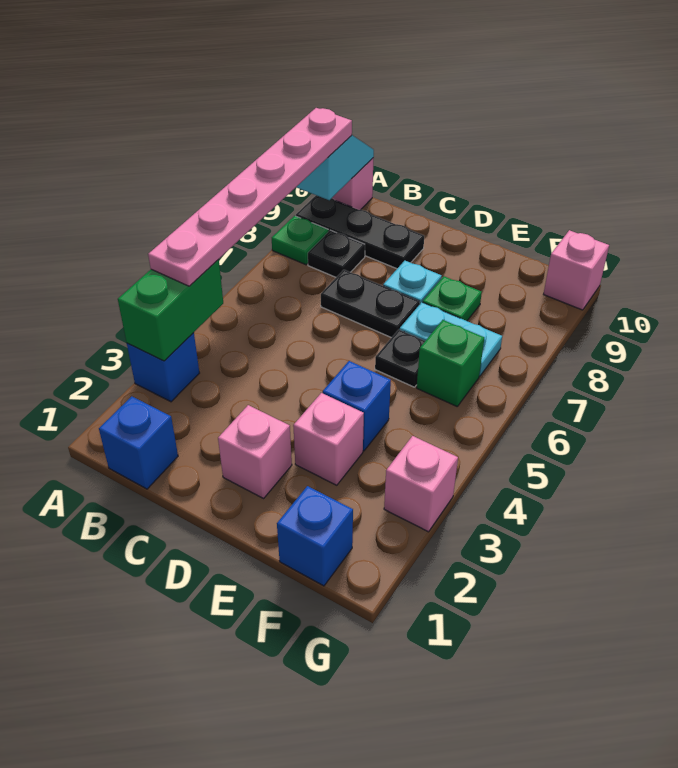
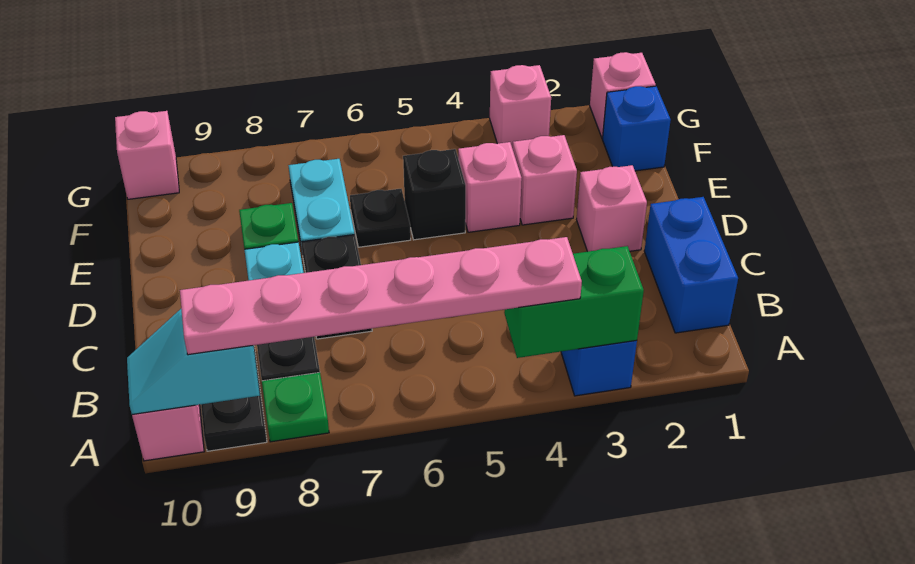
blue brick B1 level 1 -> blue brick B1:C1 level 1
blue brick E4 level 1 -> pink brick E4 level 1
none -> black brick E5 level 1
green brick F6 level 1 -> none
none -> pink brick G1 level 1

